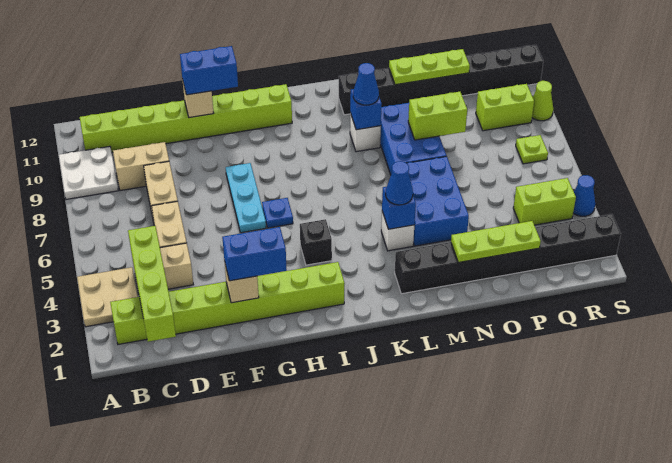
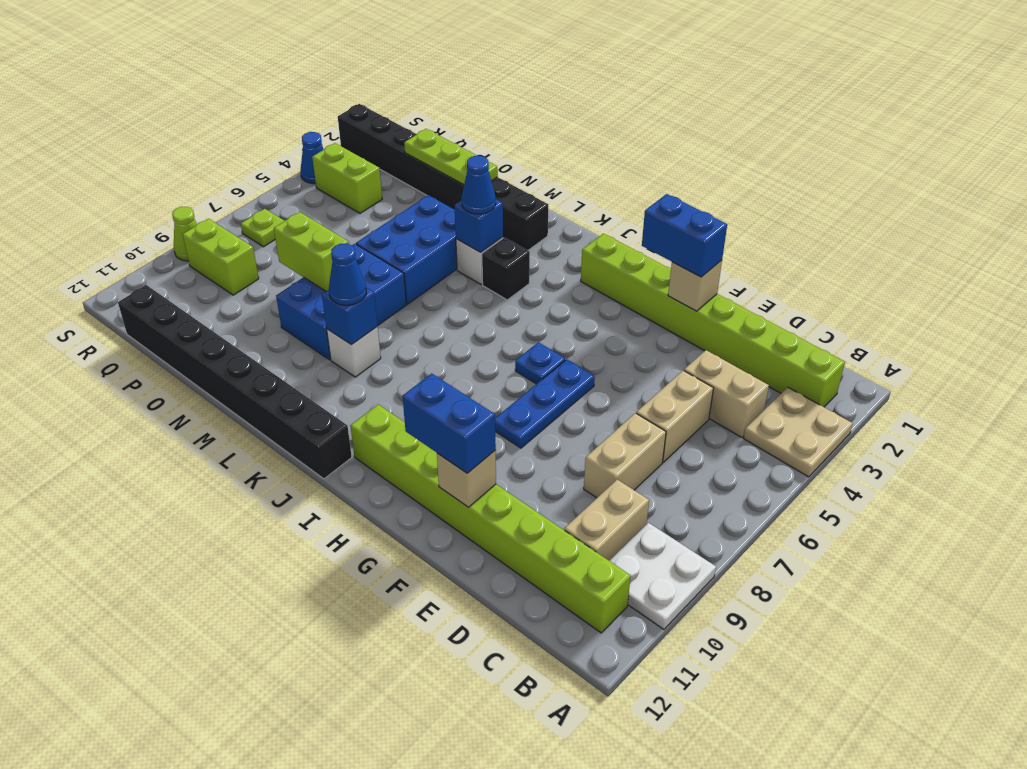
lime brick C1:C4 level 2 -> none
tan brick C9:D9 level 1 -> tan brick C9:C10 level 1
cyan plate G6:G8 level 1 -> blue plate G6:G8 level 1
black brick I4 level 1 -> black brick K4 level 1
black brick L11:S11 level 1 -> black brick J12:Q12 level 1
lime plate N11:P11 level 2 -> none

